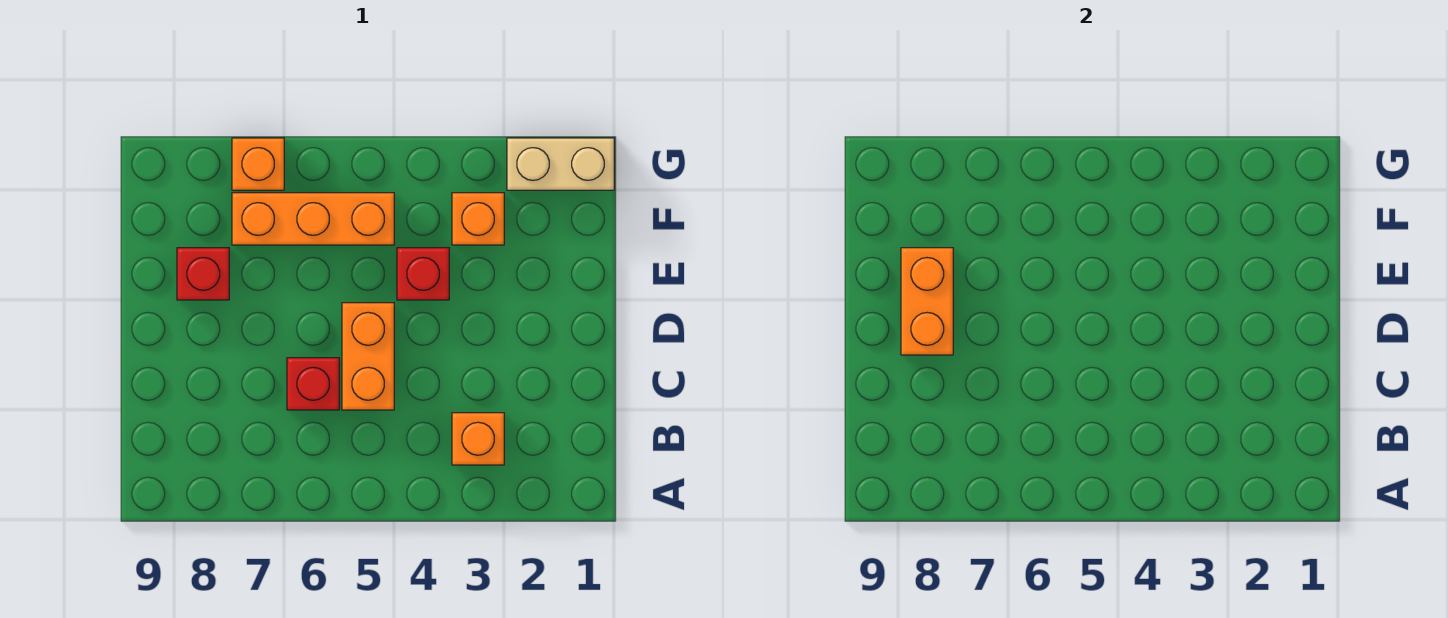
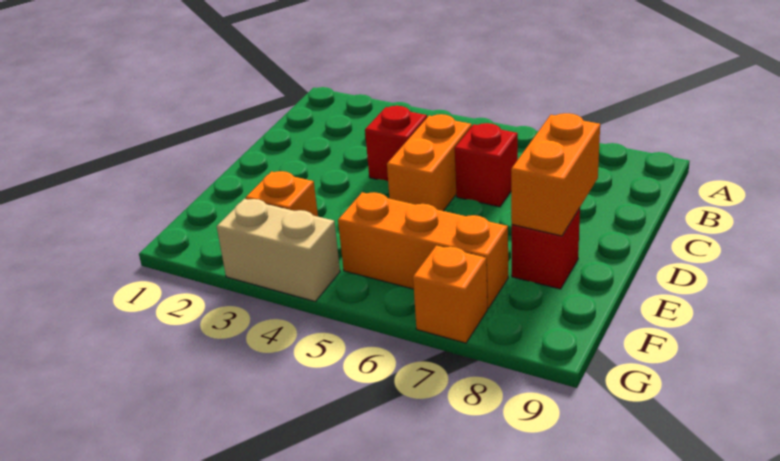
orange brick B3 level 1 -> none
red brick E4 level 1 -> red brick C4 level 1
tan brick G1:G2 level 1 -> tan brick G3:G4 level 1

